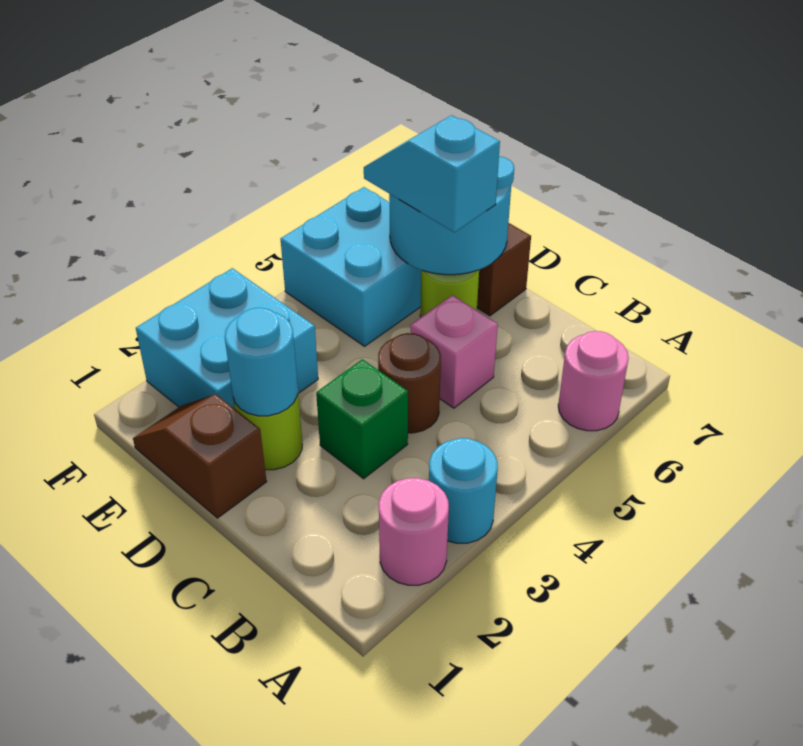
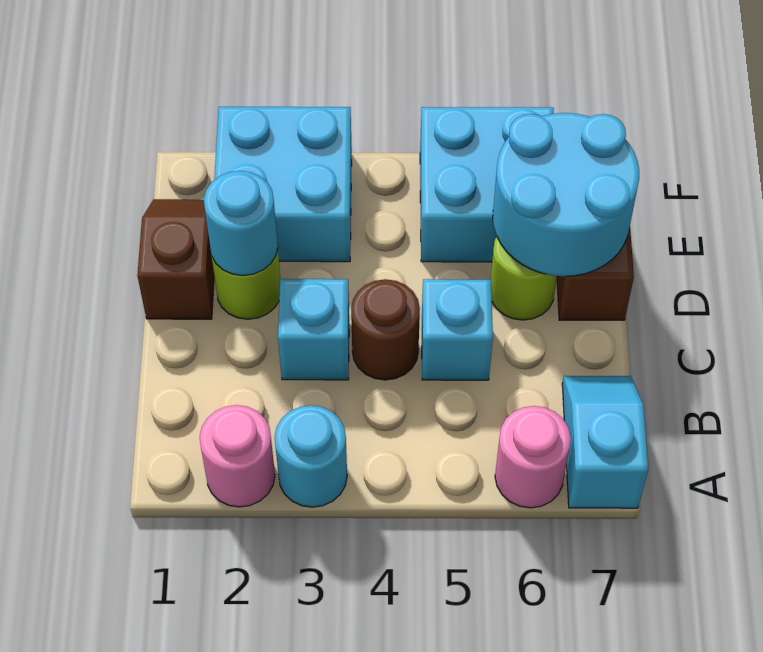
green brick C3 level 1 -> cyan brick C3 level 1
pink brick C5 level 1 -> cyan brick C5 level 1
cyan slope D6:E6 level 3 top D -> cyan slope A7:B7 level 1 top A

